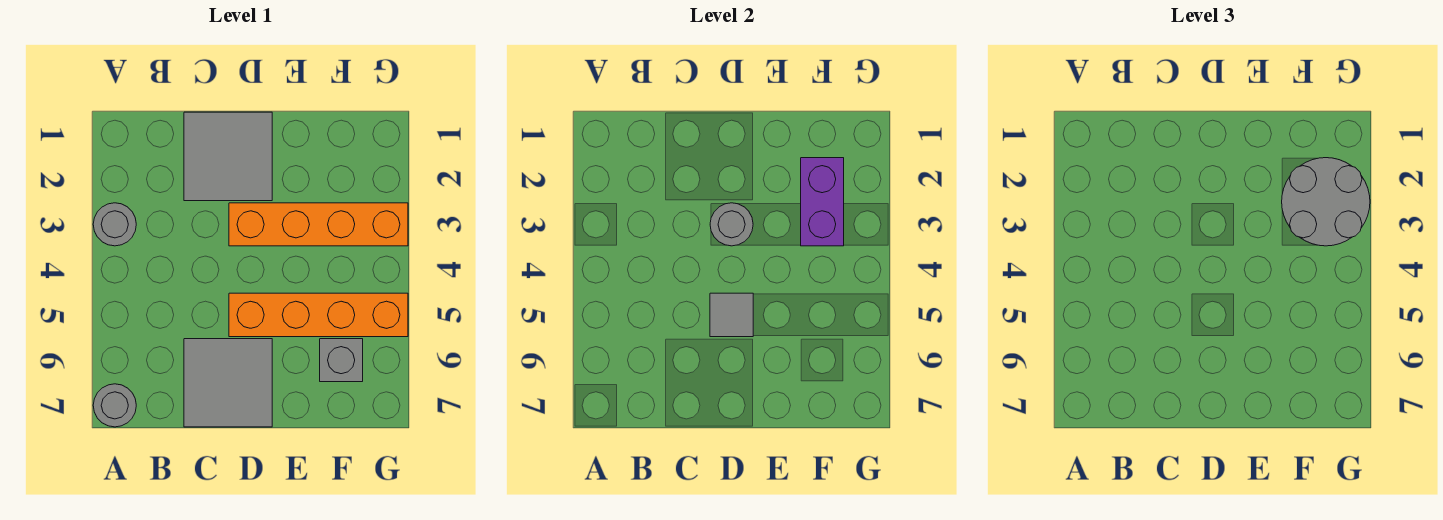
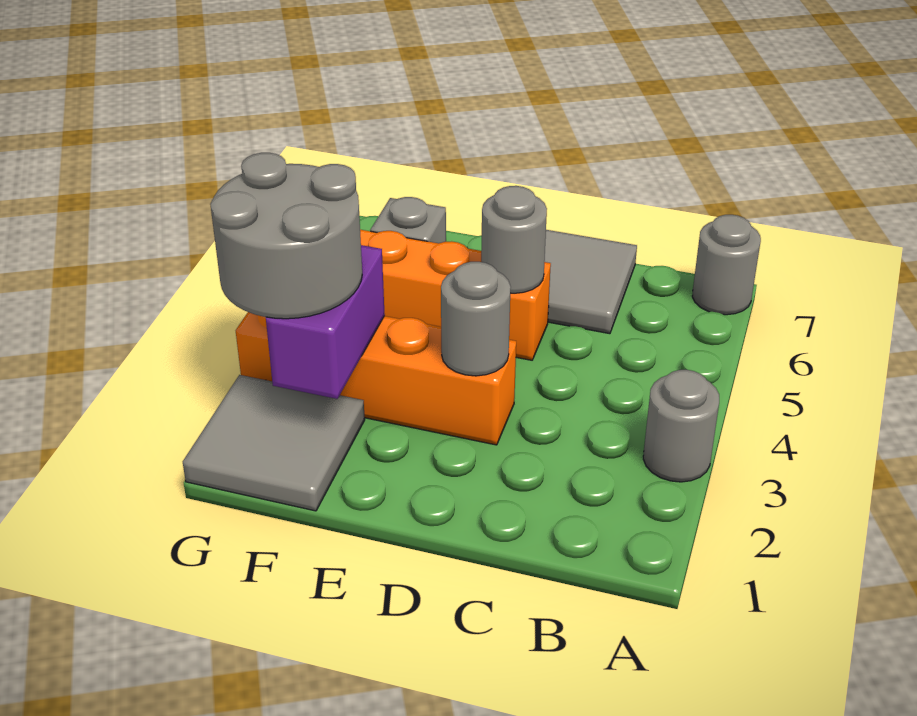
grey tile C1:D2 level 1 -> grey tile F1:G2 level 1
grey tile D5 level 2 -> grey round brick D5 level 2

